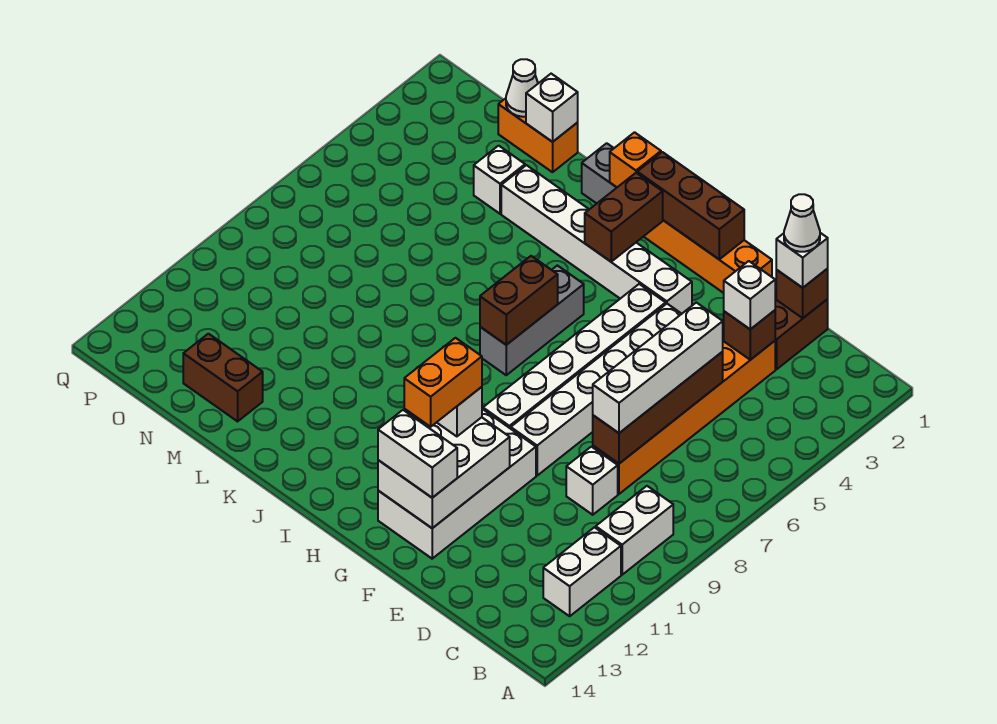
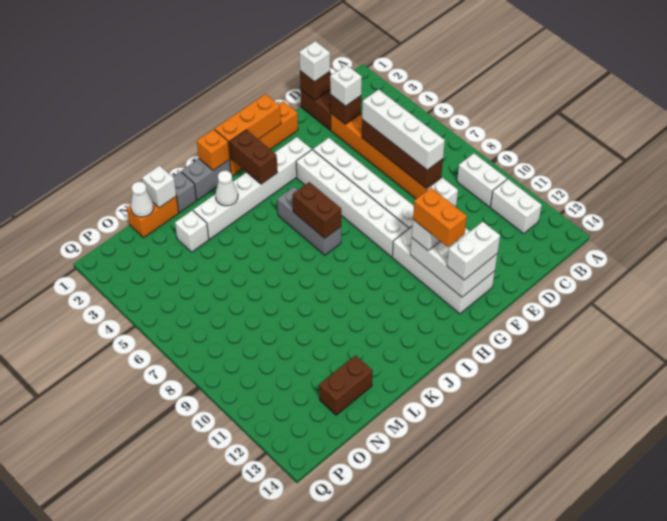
white cone D1 level 4 -> white cone K3 level 2
brown brick G1:I1 level 2 -> orange brick G1:I1 level 2
none -> grey brick L1 level 1

